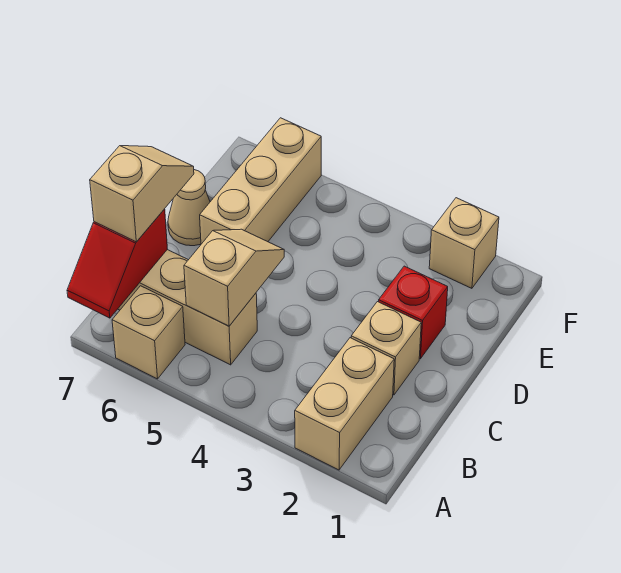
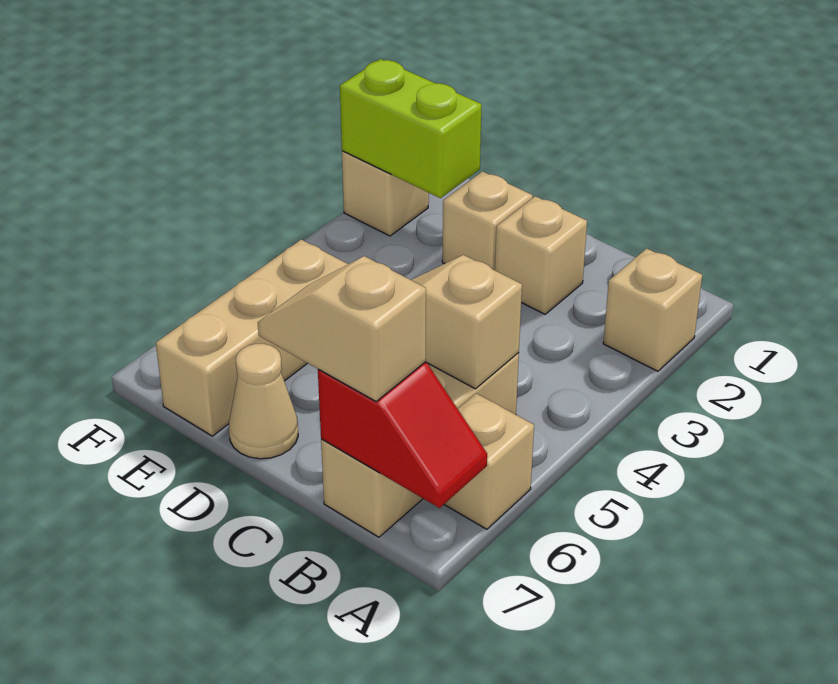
tan brick A2:B2 level 1 -> tan brick A2 level 1
red brick D2 level 1 -> tan brick D2 level 1
tan brick D6:F6 level 1 -> tan brick E5:E7 level 1
none -> lime brick E2:F2 level 2

